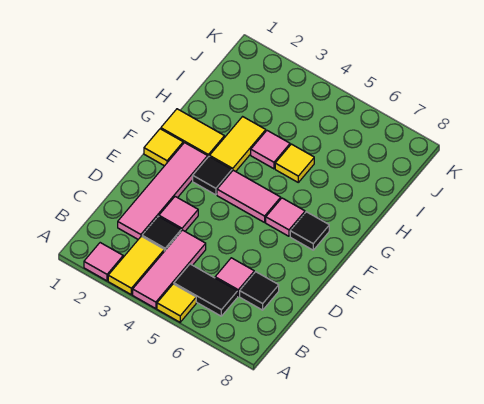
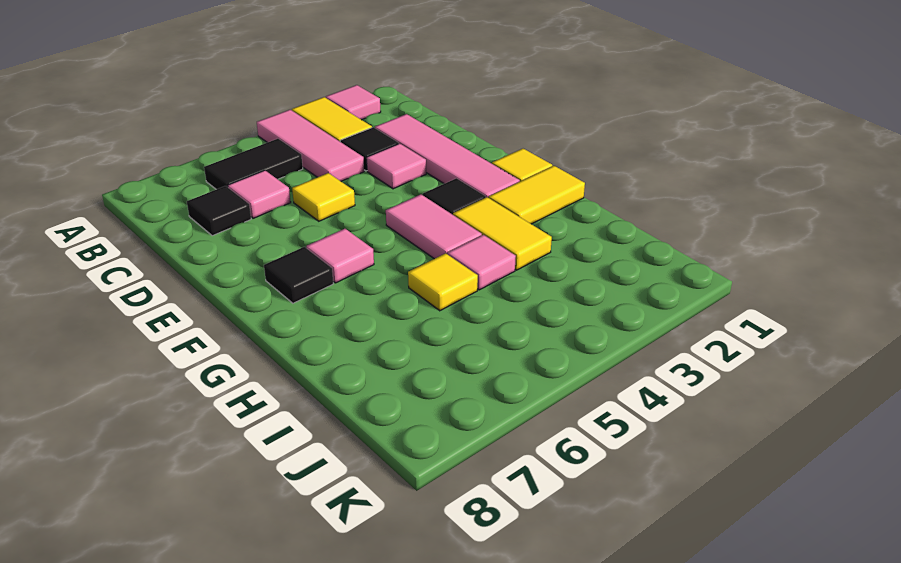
yellow tile A5 level 1 -> yellow tile D5 level 1
pink tile F4:F5 level 1 -> pink tile F4:G4 level 1

